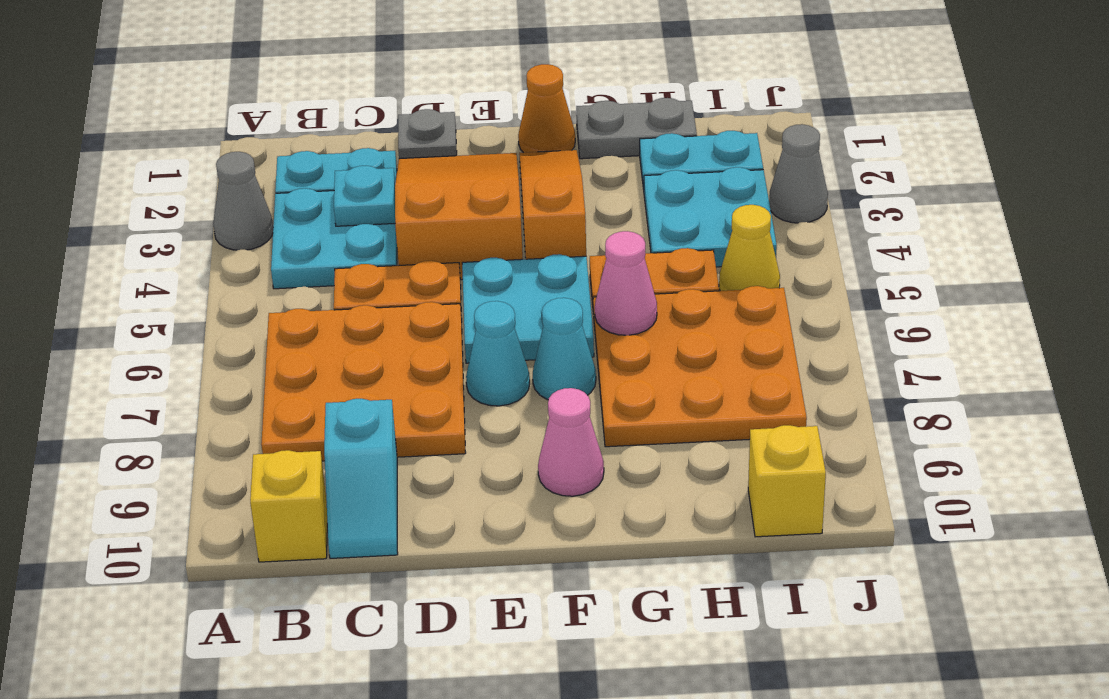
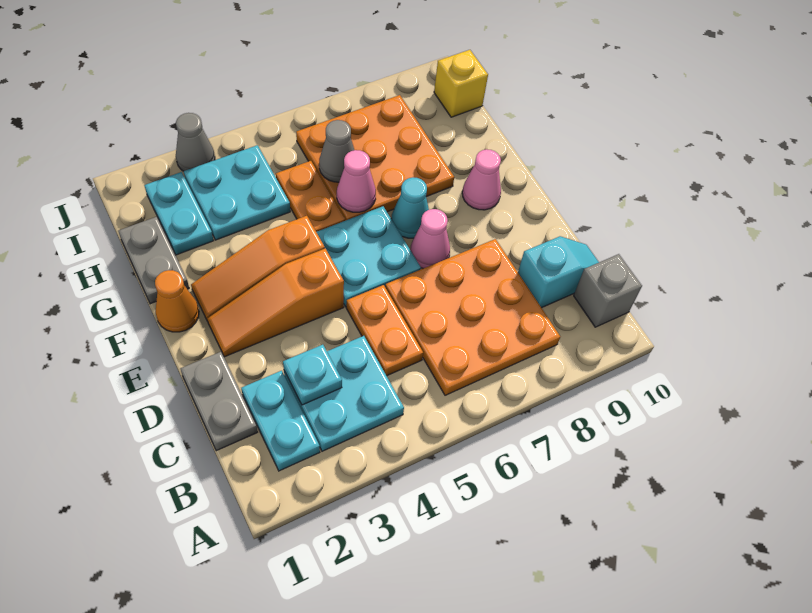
grey cone A3 level 1 -> grey cone H6 level 2
yellow brick B10 level 1 -> grey brick B10 level 1
grey plate D1 level 1 -> grey plate C1:D1 level 1
orange slope D2:E4 level 1 top 4 -> orange slope E2:E4 level 1 top 4
cyan cone E7 level 1 -> pink cone E7 level 1
yellow cone I5 level 1 -> none

